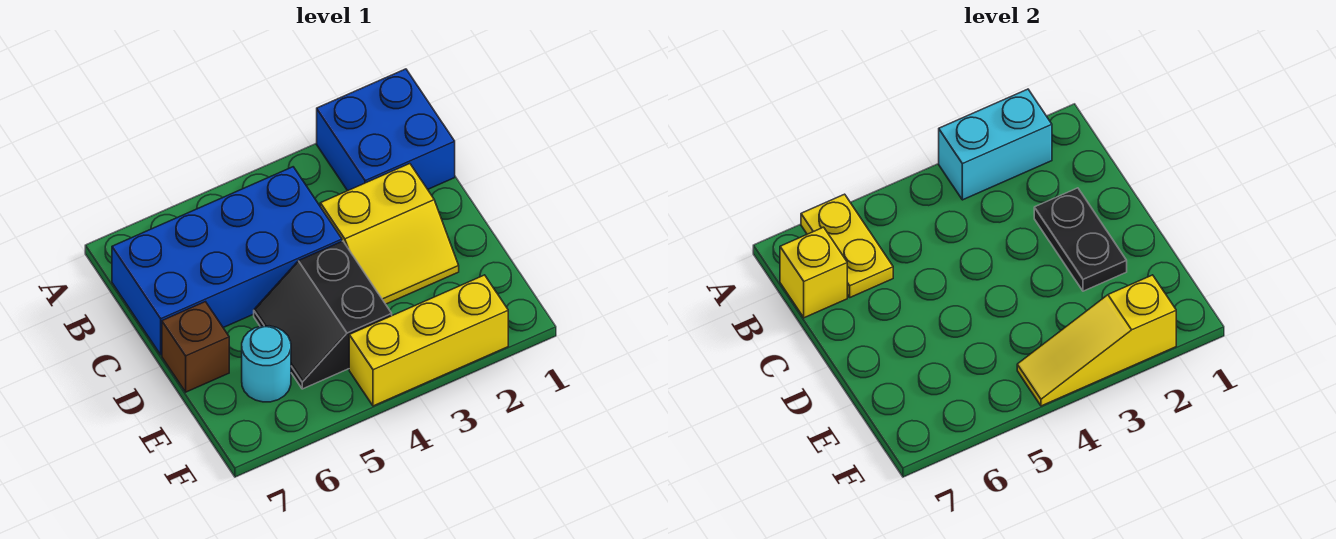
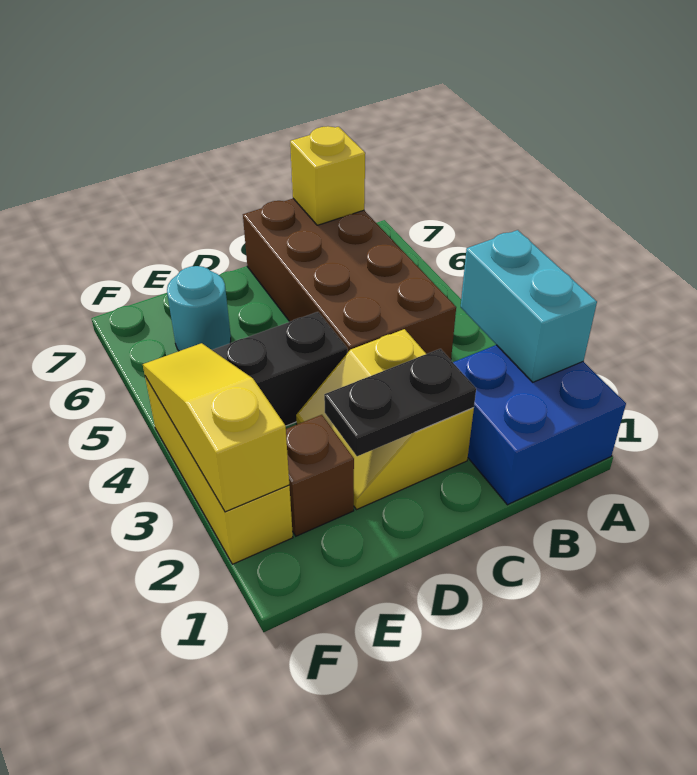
yellow plate A6:B6 level 2 -> none
blue brick B4:C7 level 1 -> brown brick B4:C7 level 1
brown brick D7 level 1 -> brown brick E2 level 1

